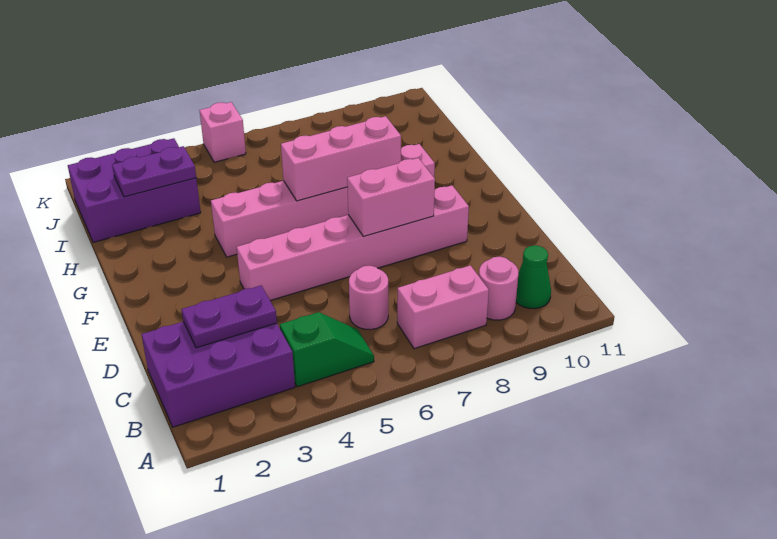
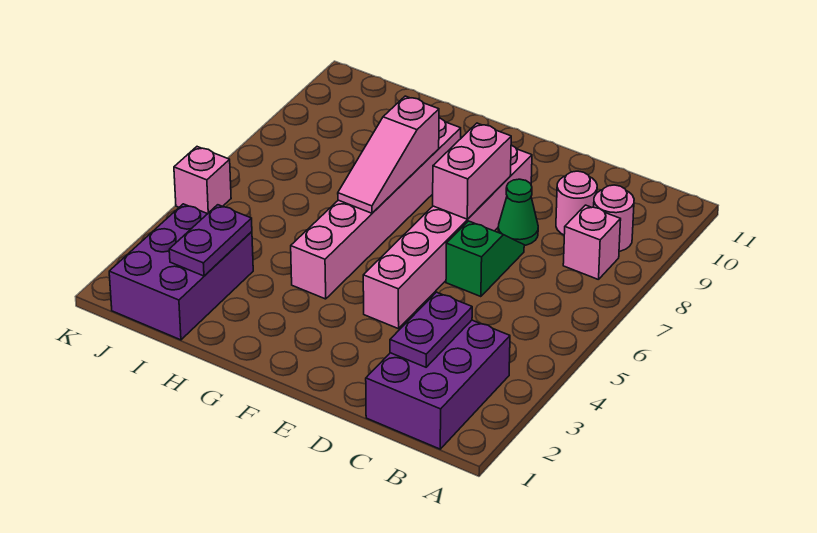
green slope B4:B5 level 1 top 4 -> green slope D6:D7 level 1 top 6
pink brick B7:B8 level 1 -> pink brick B8 level 1
green cone B10 level 1 -> green cone D8 level 1
pink round brick C6 level 1 -> pink round brick C9 level 1
pink brick G6:G8 level 2 -> pink slope G6:G8 level 2 top 8

